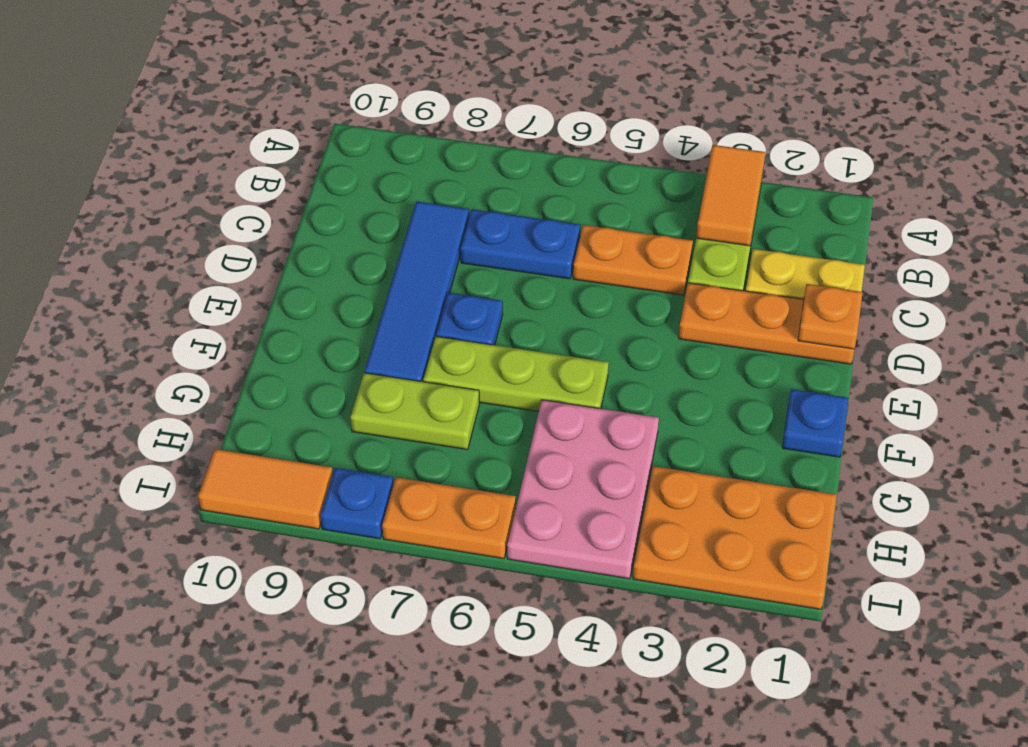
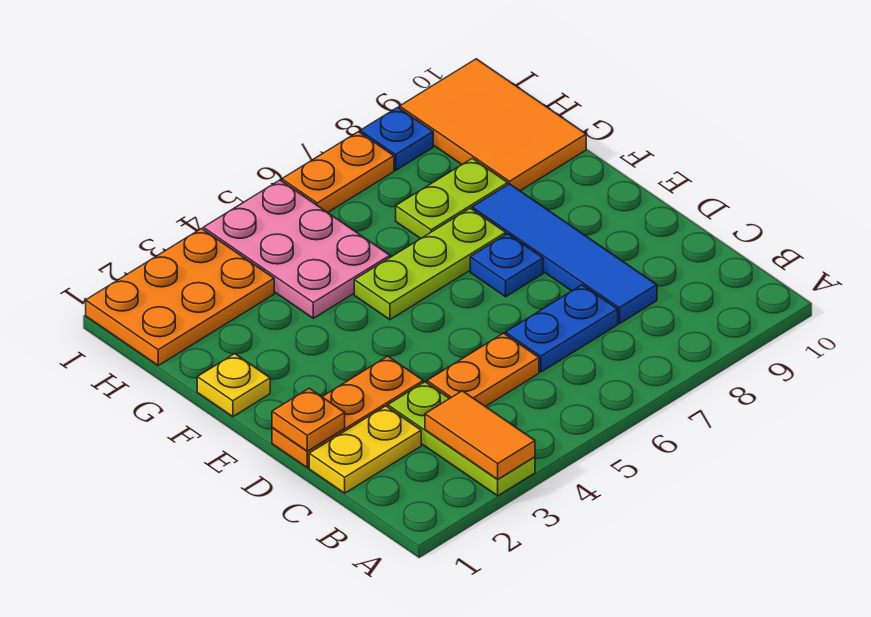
blue plate F1 level 1 -> yellow plate F1 level 1
orange tile I9:I10 level 1 -> orange tile G9:I10 level 1

